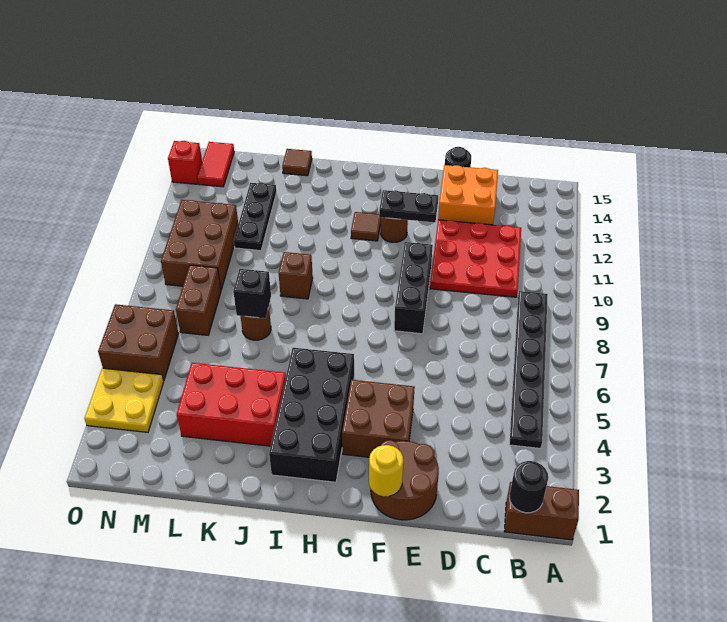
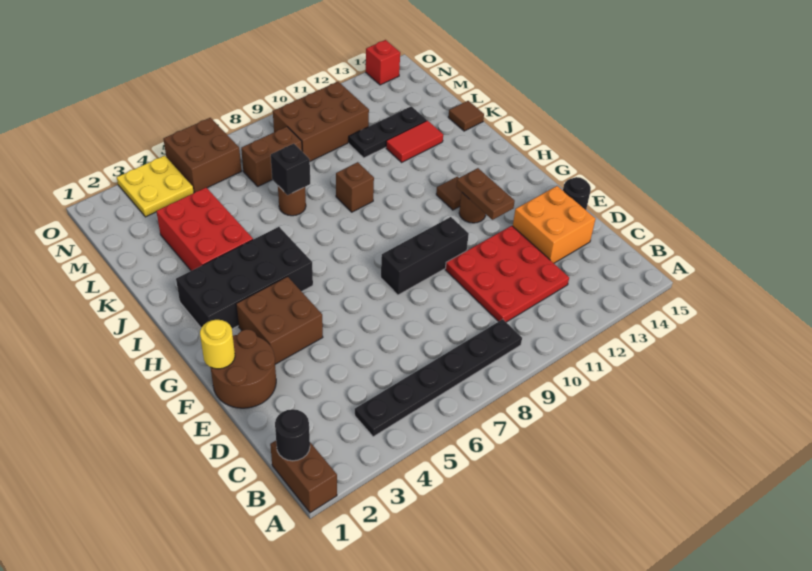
black plate F12:G12 level 2 -> brown plate F12:G12 level 2
red tile N14:N15 level 1 -> red tile K12:K13 level 1

